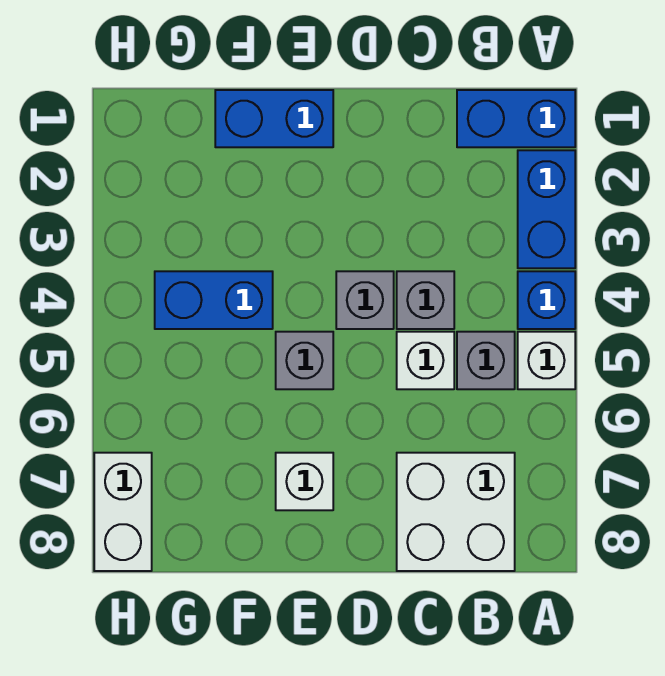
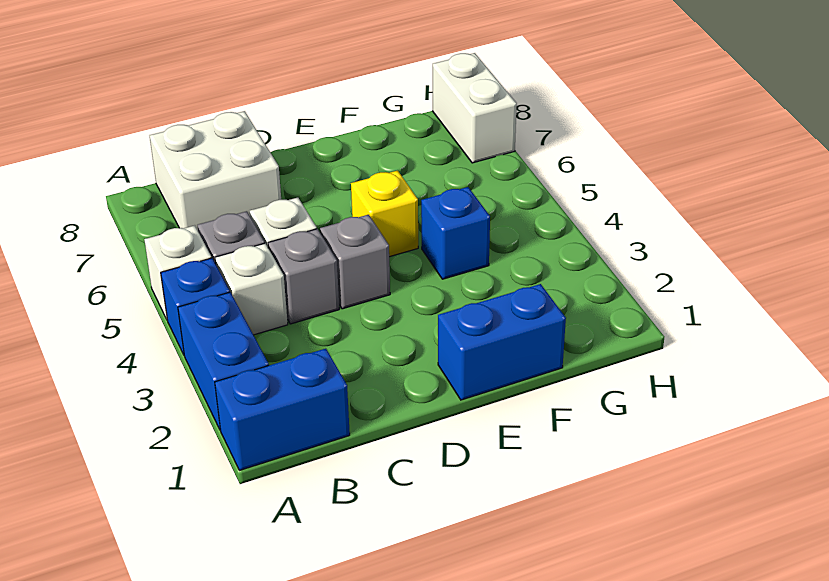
grey brick E5 level 1 -> yellow brick E5 level 1
white brick E7 level 1 -> white brick B4 level 1
blue brick F4:G4 level 1 -> blue brick F4 level 1

